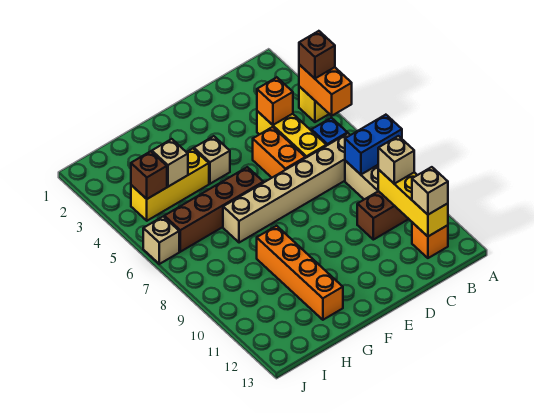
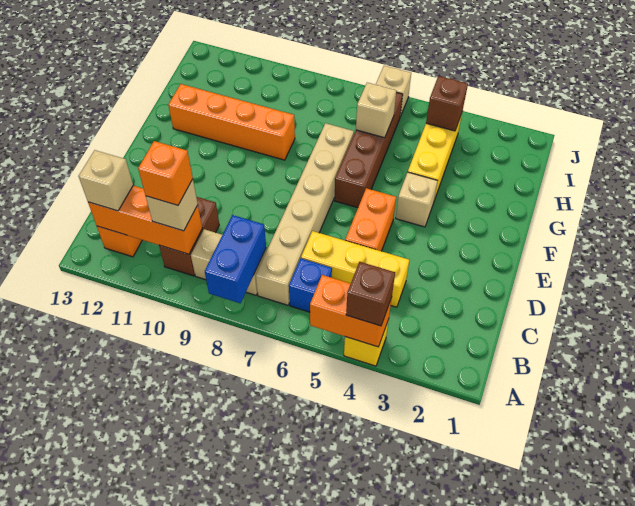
yellow brick B10:B12 level 2 -> orange brick B10:B12 level 2
orange brick C4 level 2 -> orange brick B10 level 4
orange brick D5:D6 level 1 -> orange brick D5:E5 level 1
tan brick H4 level 2 -> tan brick H6 level 2

